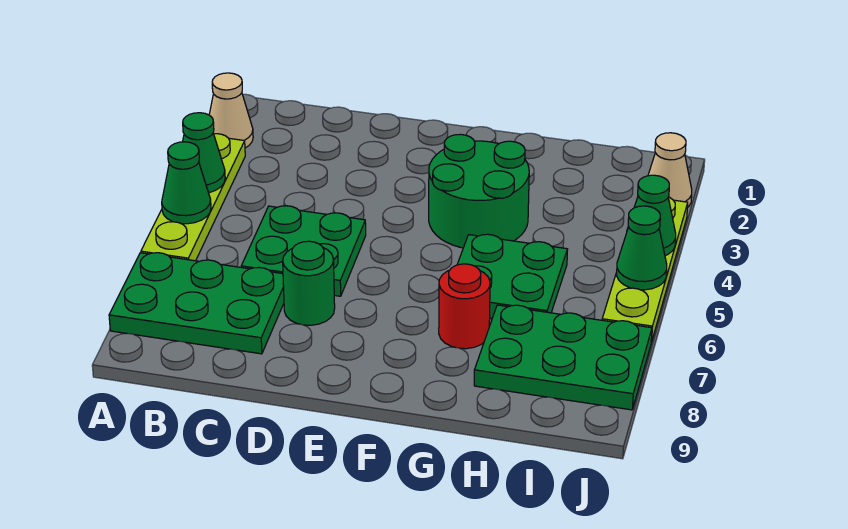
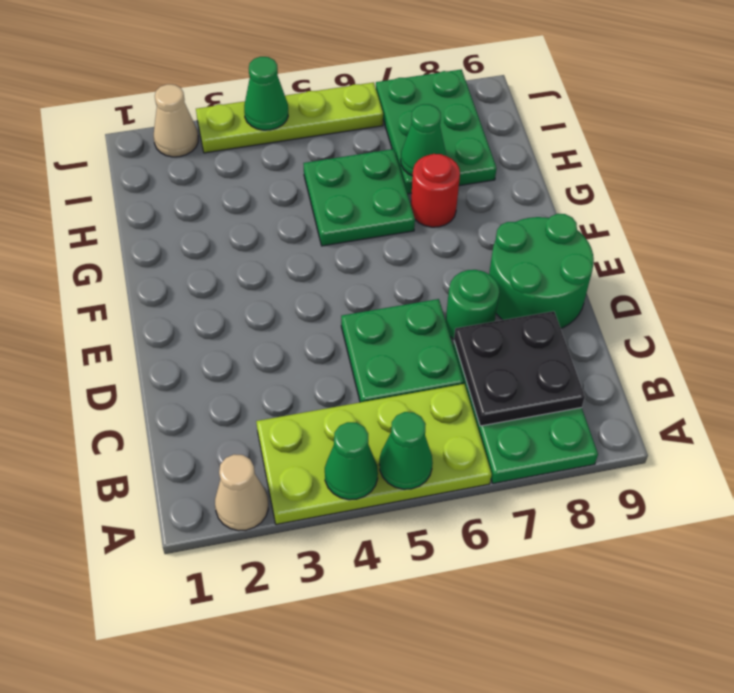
lime plate A3:A6 level 1 -> lime plate A3:B6 level 1
none -> black plate B7:C8 level 2
green round brick F3:G4 level 1 -> green round brick D8:E9 level 1
green cone J5 level 2 -> green cone H7 level 2

